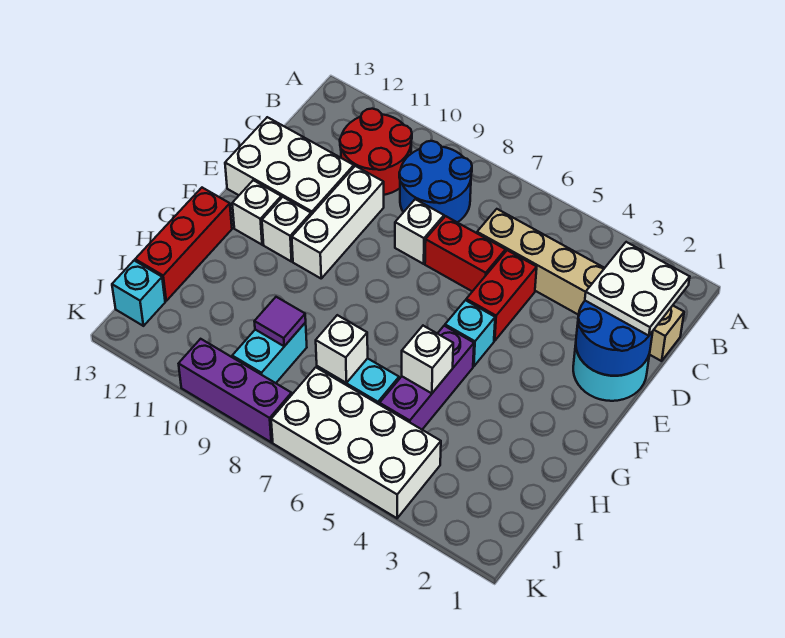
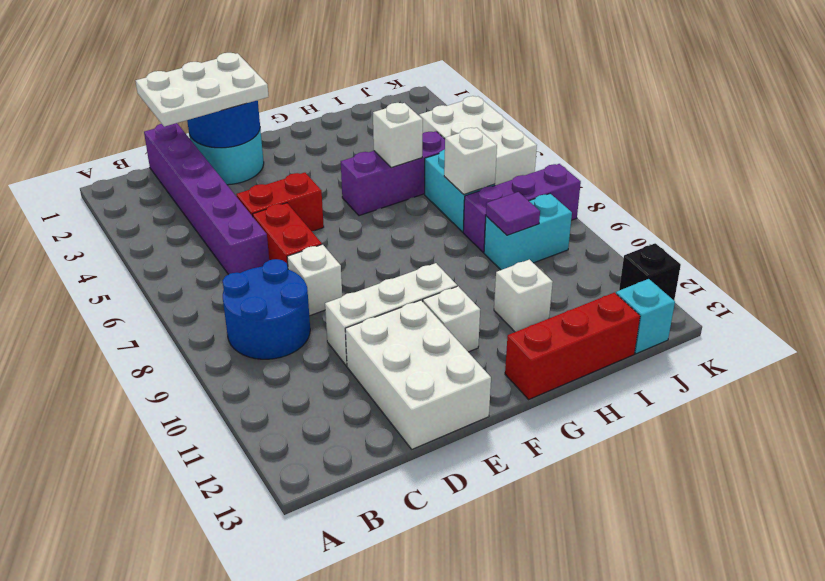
red round brick B10:C11 level 1 -> none
tan brick C1:C6 level 1 -> purple brick C1:C6 level 1
white plate C1:D2 level 3 -> white plate C1:E2 level 3
cyan brick F5 level 1 -> none
white brick F12 level 1 -> white brick H11 level 1
white brick J4:K7 level 1 -> white brick J4:K6 level 1
purple brick K8:K10 level 1 -> purple brick I8:K8 level 1
none -> black brick K12 level 1

